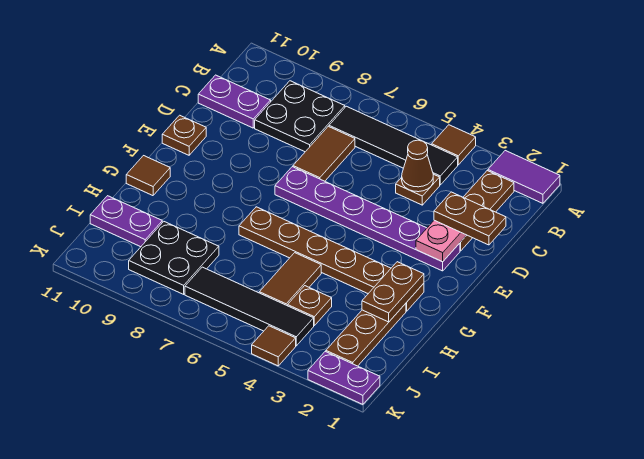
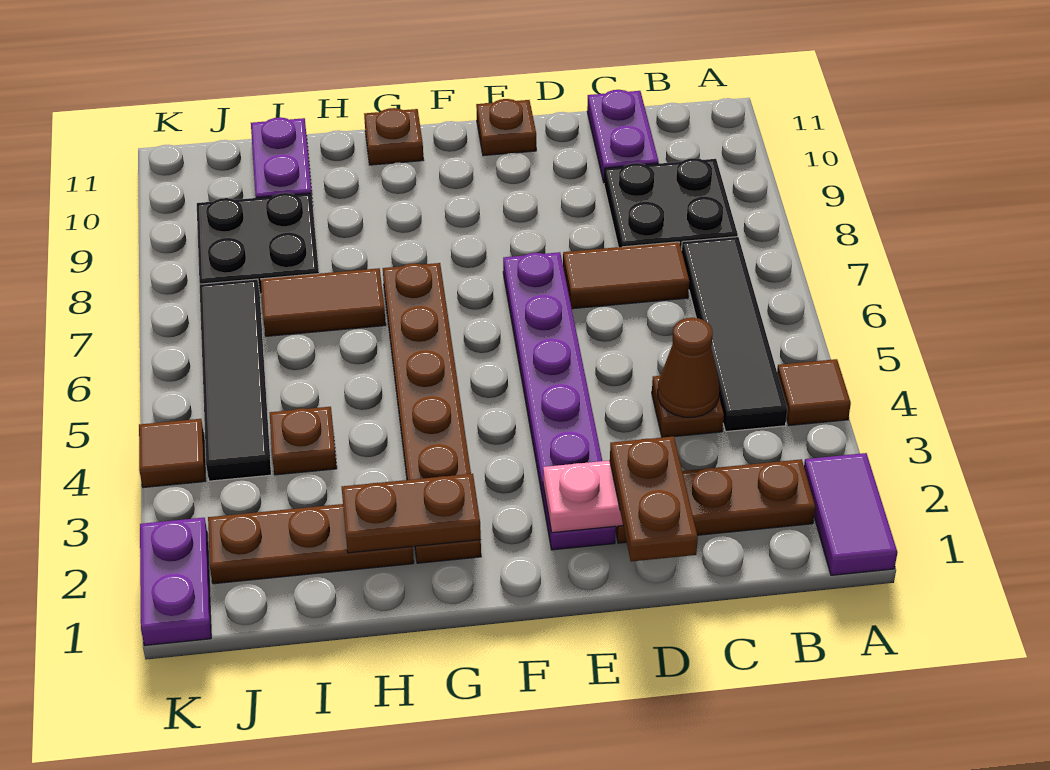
brown tile G11 level 1 -> brown plate G11 level 1
brown tile H5:I5 level 1 -> brown tile H7:I7 level 1

